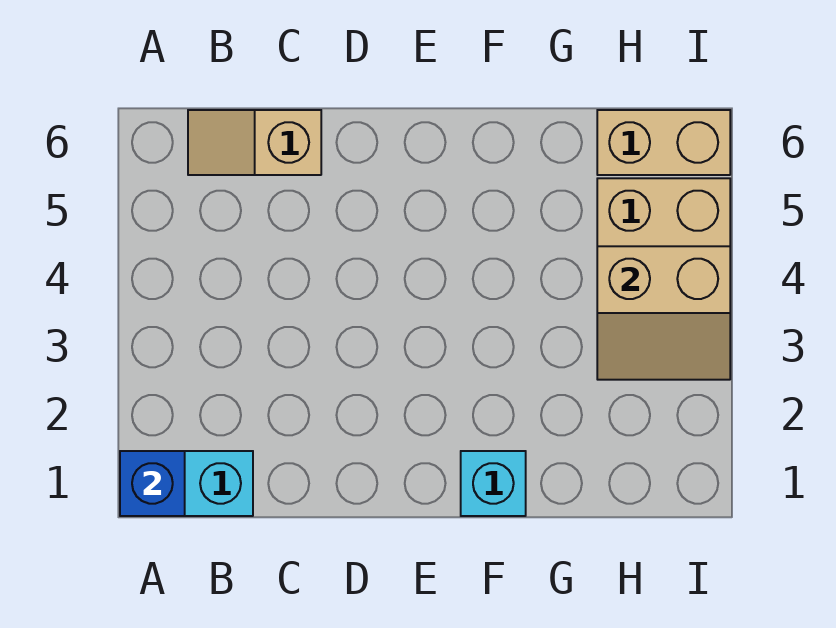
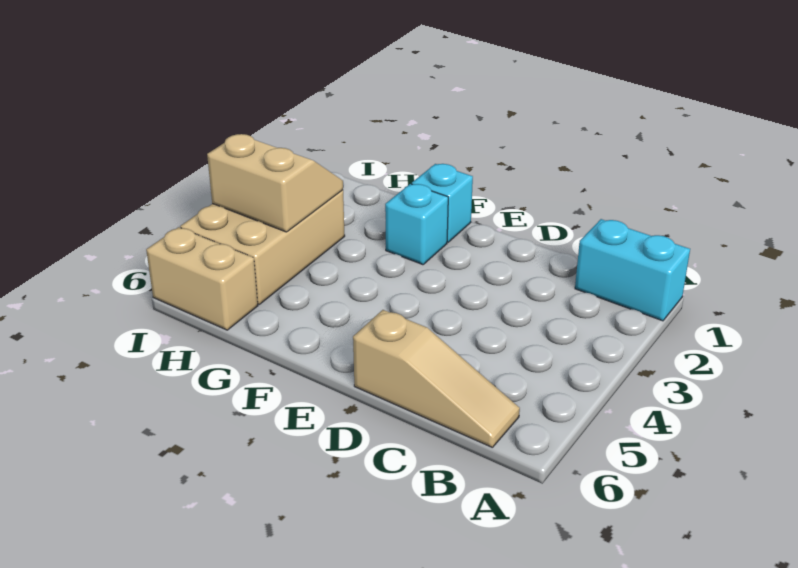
blue brick A1 level 2 -> none
tan slope B6:C6 level 1 top C -> tan slope B6:D6 level 1 top D
none -> cyan brick F2 level 1

